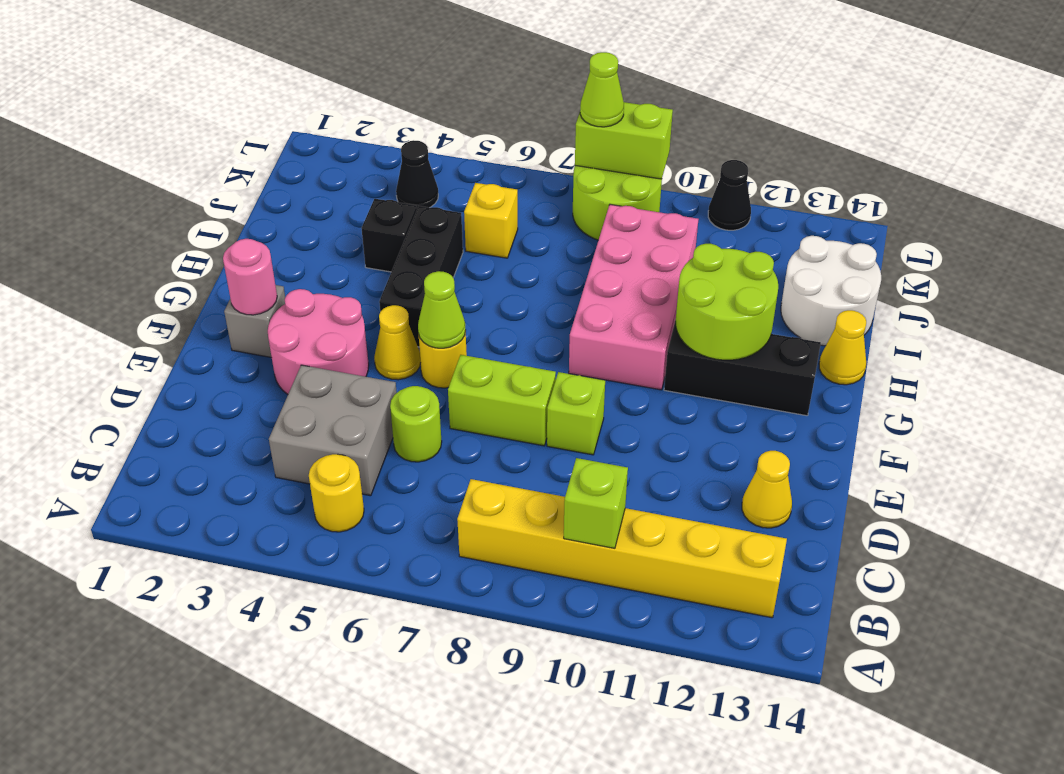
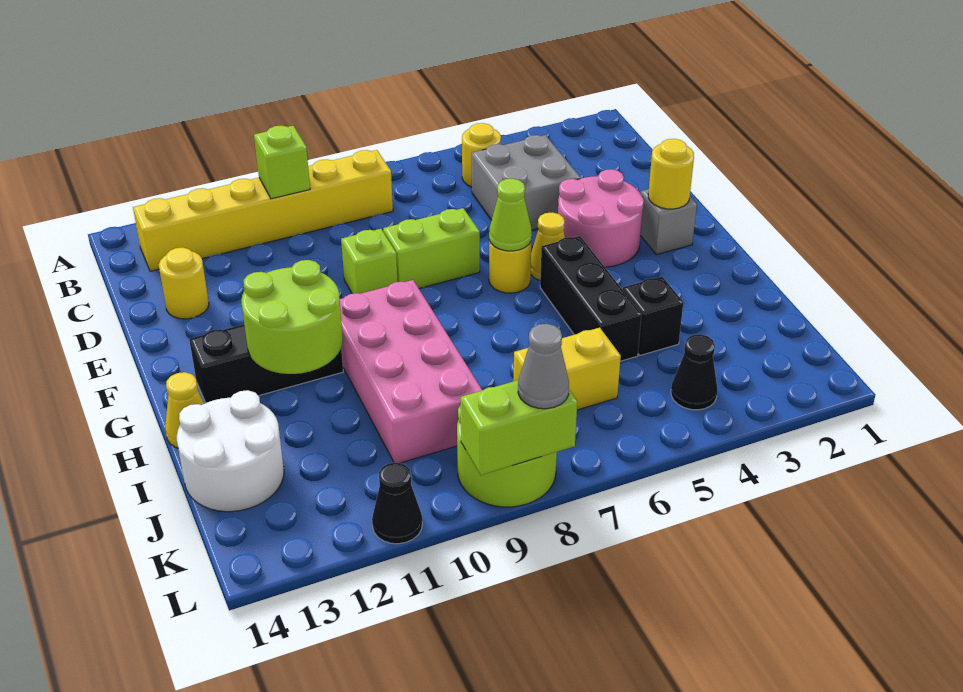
lime round brick D6 level 1 -> none
yellow cone D13 level 1 -> yellow round brick D13 level 1
pink round brick F2 level 2 -> yellow round brick F2 level 2
yellow brick J6 level 1 -> yellow brick J6:J7 level 1
lime cone L8 level 3 -> grey cone L8 level 3

